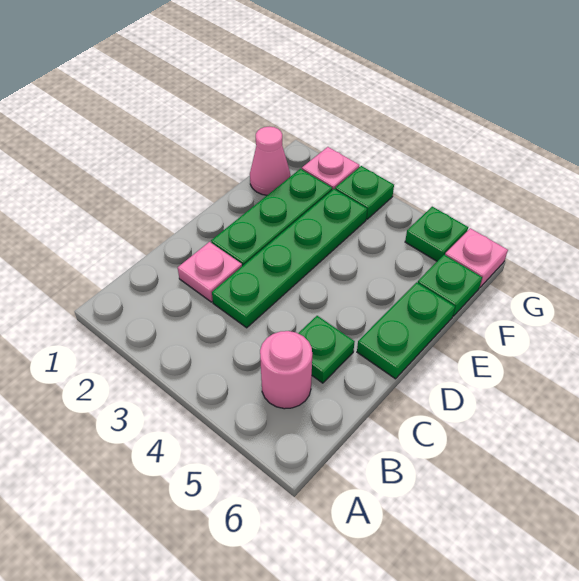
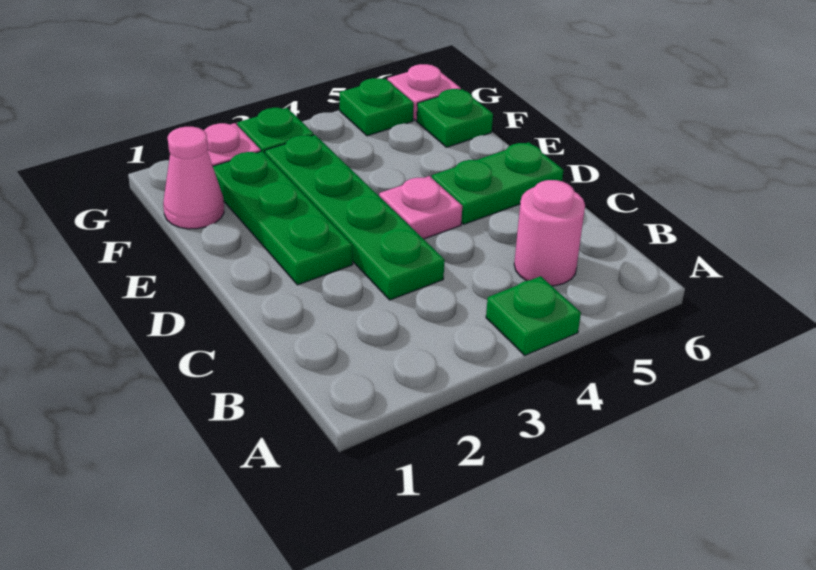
pink plate C2 level 1 -> pink plate D4 level 1
green plate C5 level 1 -> green plate A4 level 1
green plate D6:E6 level 1 -> green plate D5:D6 level 1

